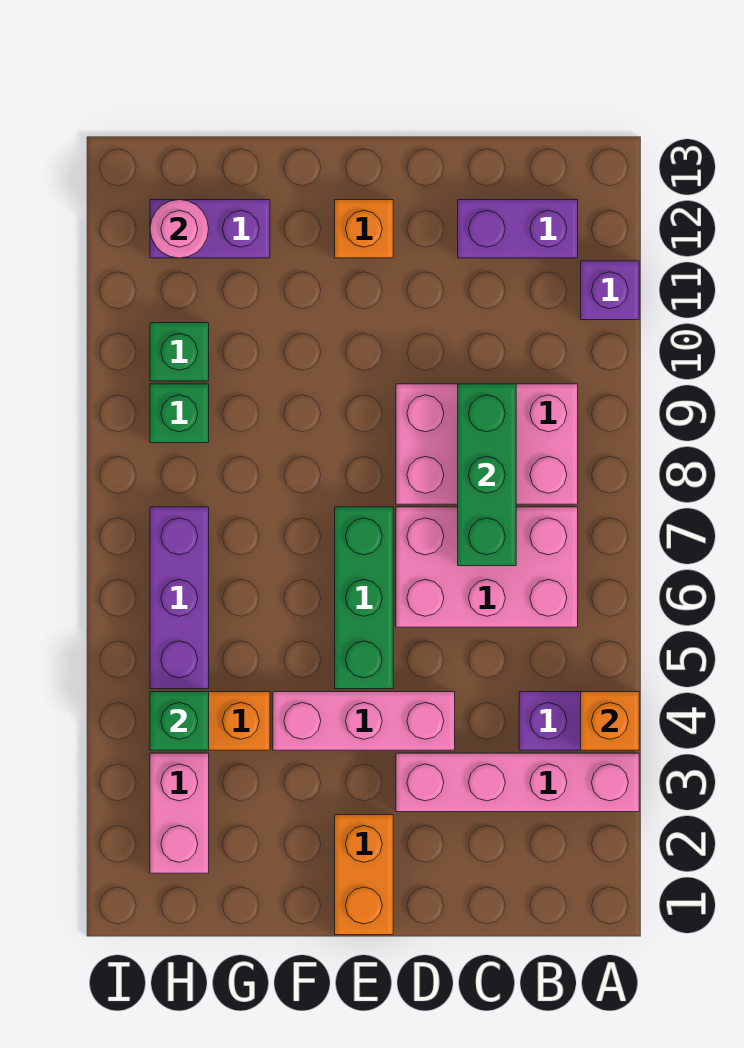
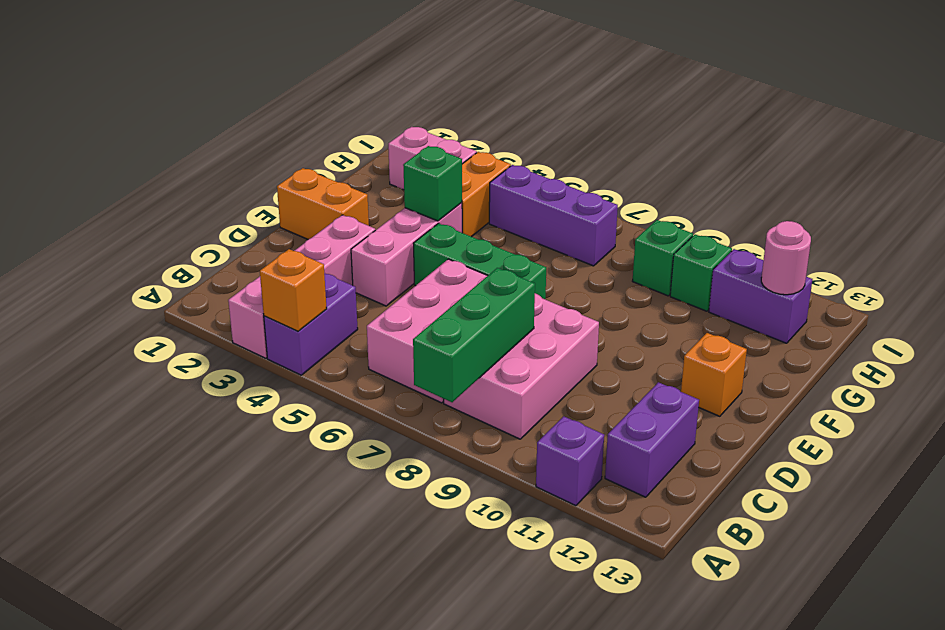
green brick C7:C9 level 2 -> green brick A8:C8 level 2
purple brick G12:H12 level 1 -> purple brick H11:H12 level 1
green brick H4 level 2 -> green brick F4 level 2

